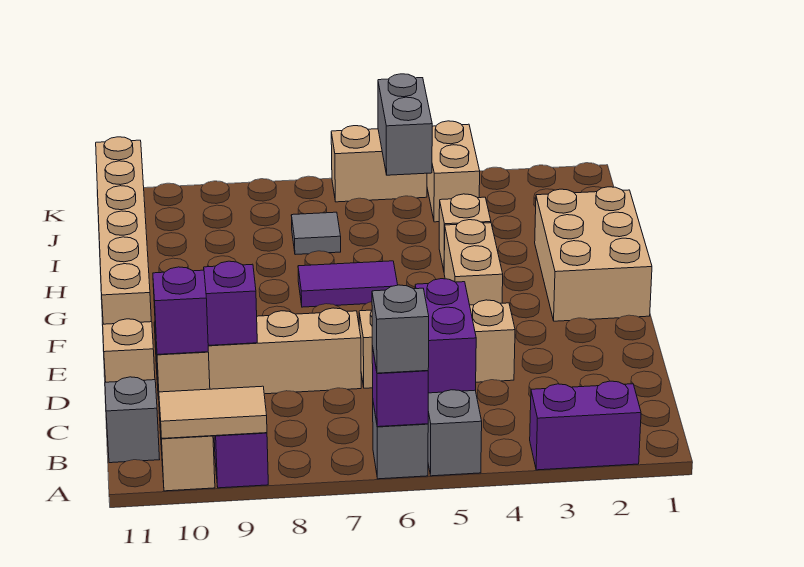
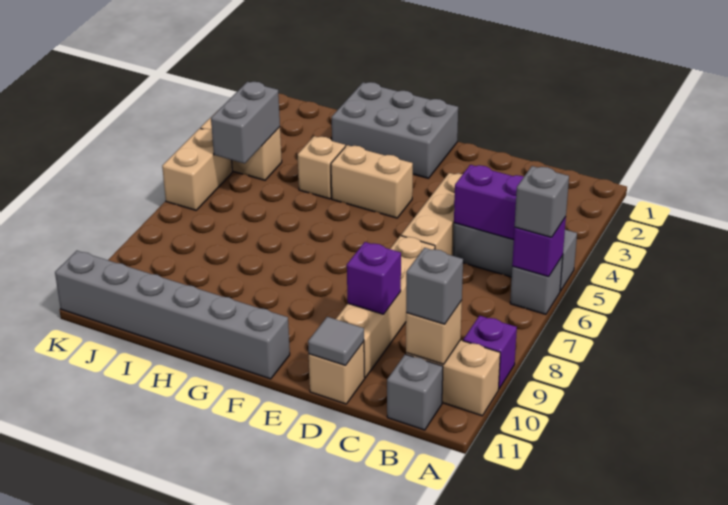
purple brick A2:A3 level 1 -> none
tan tile A9:A10 level 2 -> none
purple brick B10 level 3 -> grey brick B10 level 3
tan brick F1:H2 level 1 -> grey brick F1:H2 level 1
tan brick F11:K11 level 1 -> grey brick F11:K11 level 1
purple tile G6:G7 level 1 -> none
grey tile I7 level 1 -> grey tile D11 level 2
grey brick J5:K5 level 2 -> grey brick J4:J5 level 2

